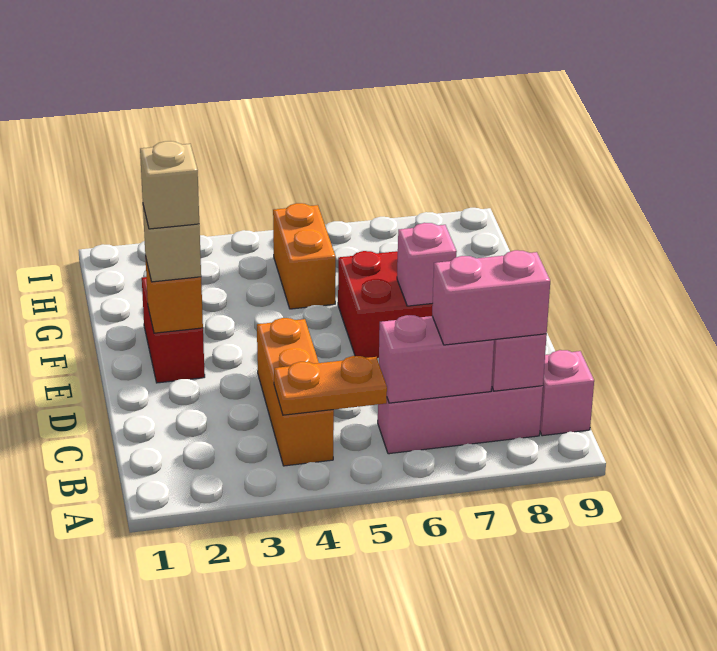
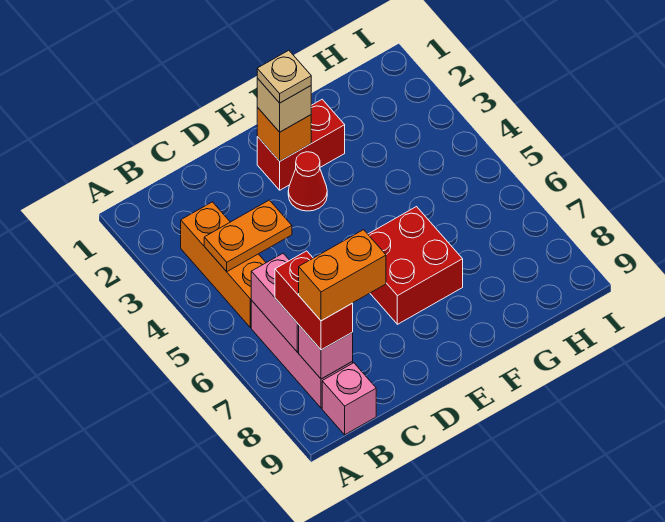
orange brick B4:D4 level 1 -> orange brick B3:B5 level 1
orange plate B4:B5 level 2 -> orange plate B4:C4 level 2
pink brick B7:B8 level 3 -> red brick B7:B8 level 3
tan brick E2 level 4 -> tan plate E2 level 4
none -> red cone E3 level 1
pink brick E7 level 2 -> none
orange brick G5:H5 level 1 -> orange brick B8:C8 level 4

